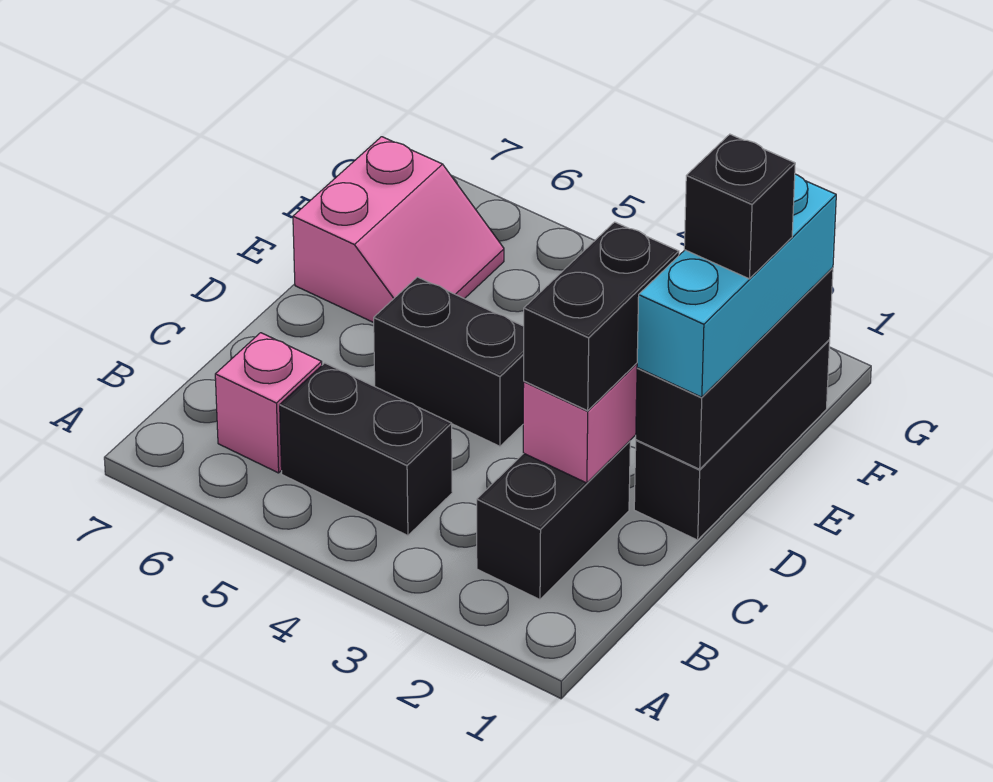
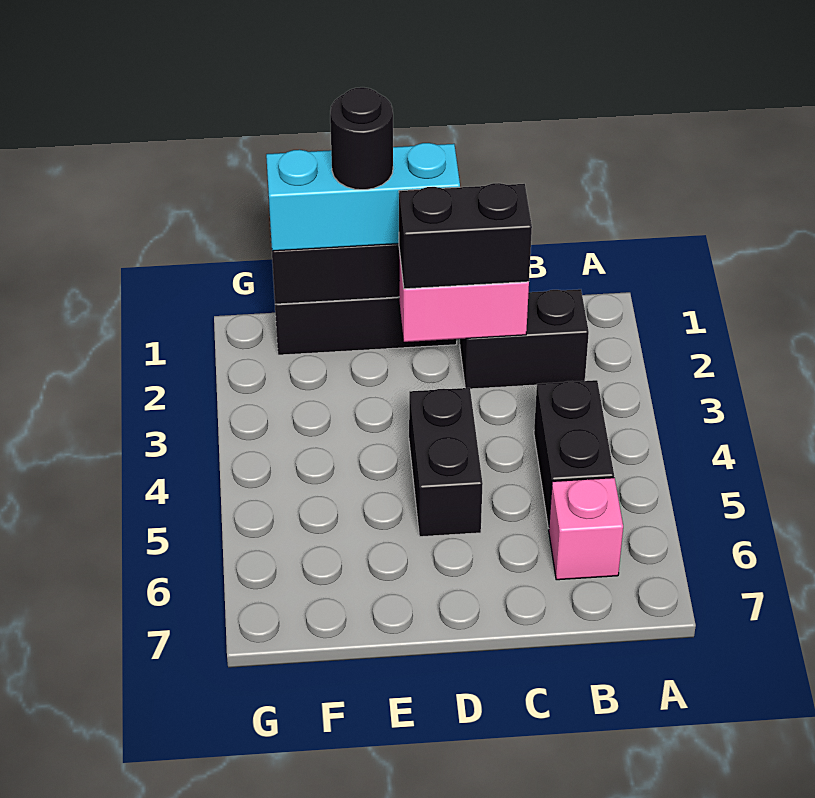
black brick E1 level 4 -> black round brick E1 level 4
pink slope E6:F7 level 1 top 7 -> none

